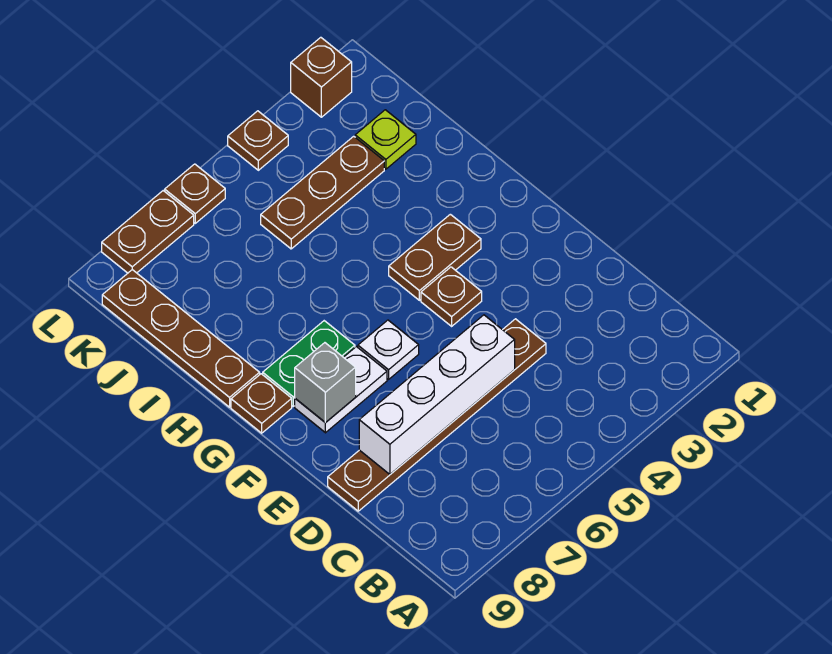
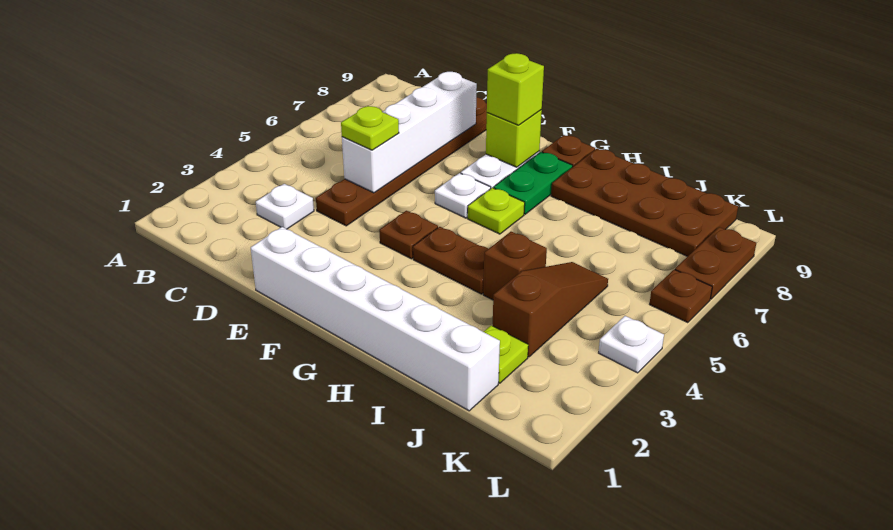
none -> white plate C3 level 1
none -> lime plate D5 level 3
none -> white brick E1:J1 level 1
grey brick F8 level 2 -> lime brick F8 level 2
none -> lime brick F8 level 3
brown plate G3:G4 level 1 -> brown plate G4:H4 level 1
none -> lime plate G6 level 1
brown plate H9:K9 level 1 -> brown plate H8:K9 level 1
brown plate J3:J5 level 1 -> brown slope J3:J5 level 1 top 3
brown brick L2 level 1 -> brown brick I4 level 1
brown plate L4 level 1 -> white plate L4 level 1

